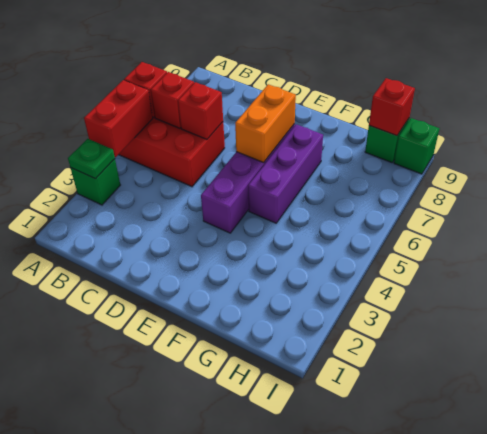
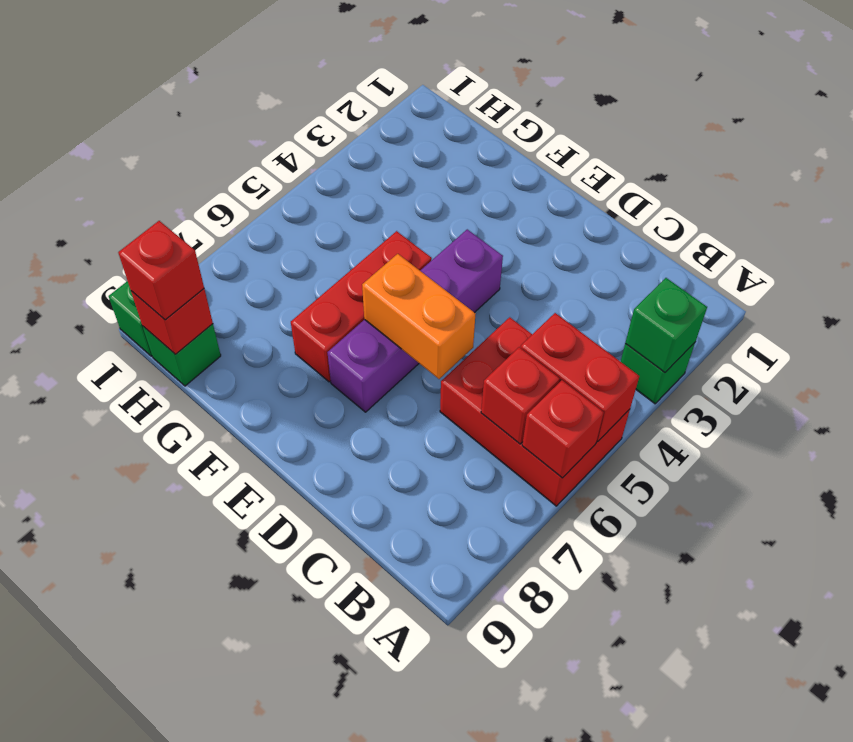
green plate A3 level 2 -> green brick A3 level 2
red brick A4:A5 level 2 -> red brick A5:B5 level 2
red brick C6 level 2 -> red brick H9 level 3
orange brick E6:E7 level 2 -> orange brick D6:E6 level 2
purple brick F5:F7 level 1 -> red brick F5:F7 level 1

